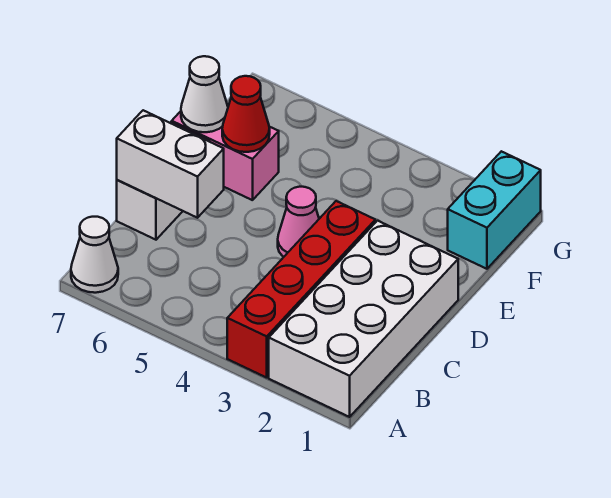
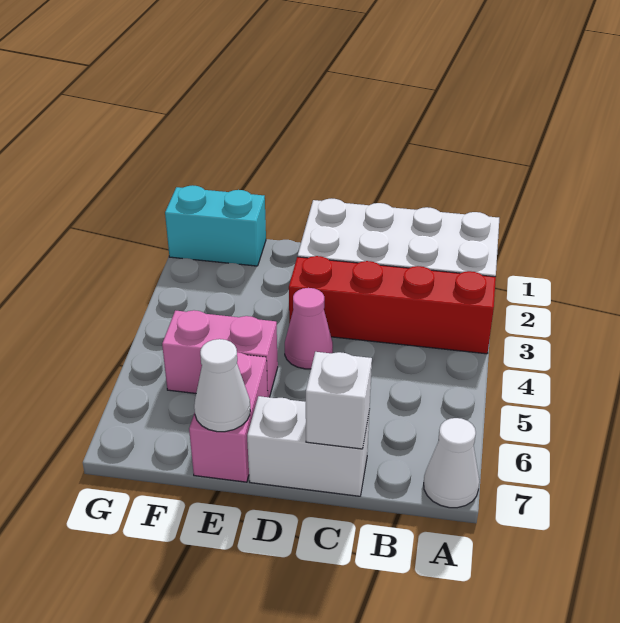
white brick C6:C7 level 2 -> white brick C7 level 2
none -> pink brick E5:F5 level 1
red cone E6 level 2 -> none

